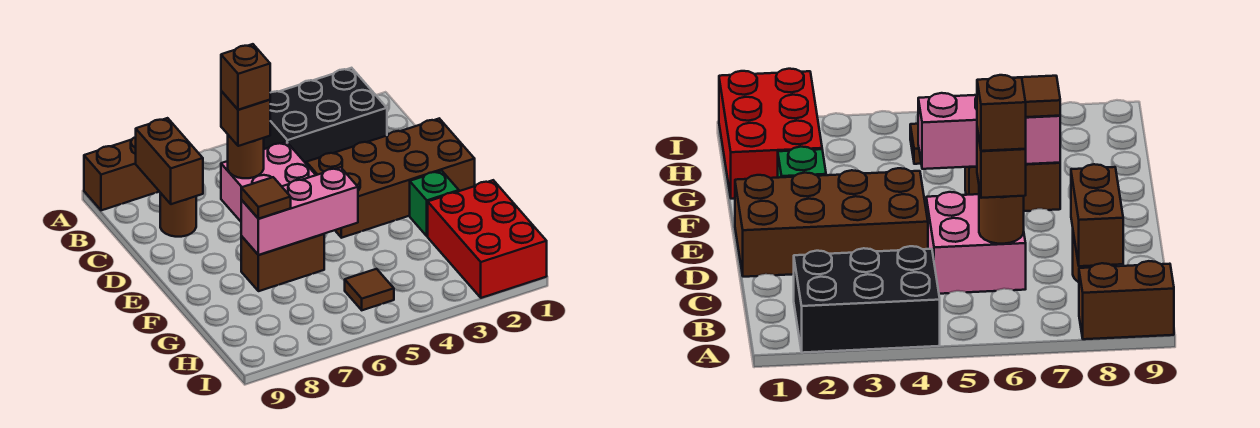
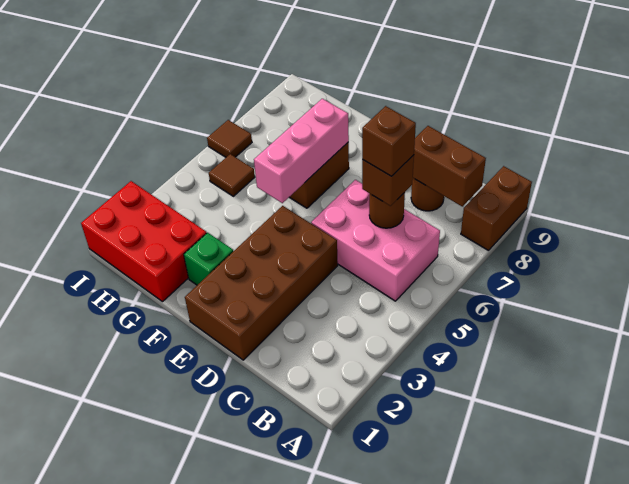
black brick A2:B4 level 1 -> none
pink brick C5:D6 level 1 -> pink brick B5:D6 level 1
brown tile F7 level 3 -> brown tile I6 level 1

